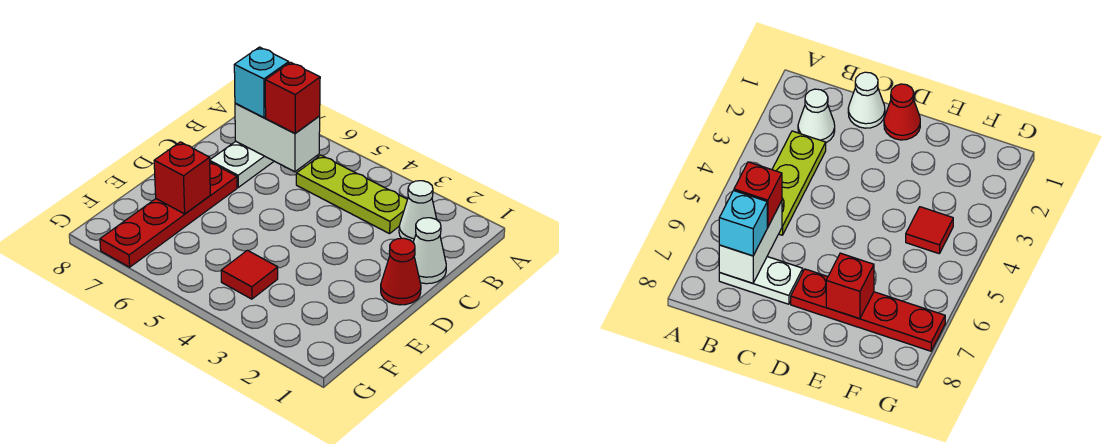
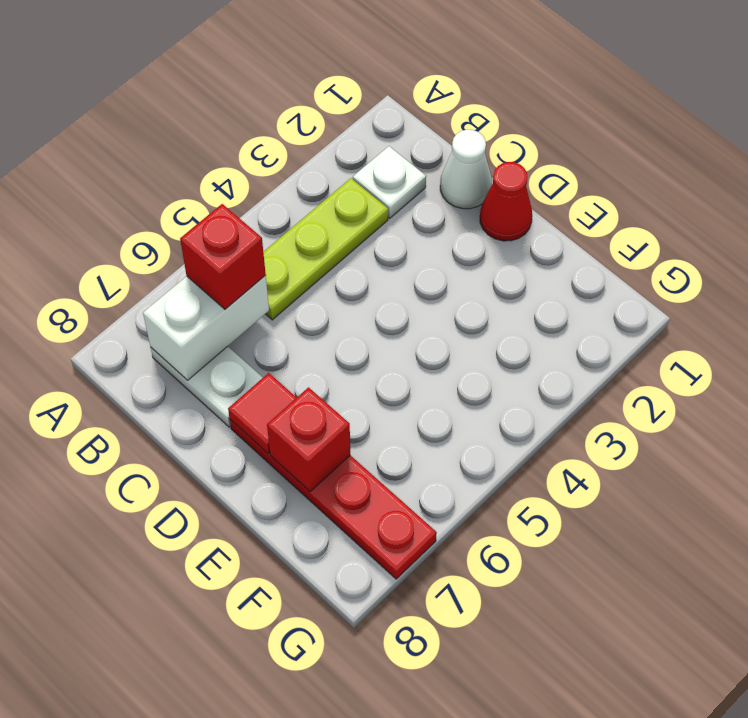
white cone B2 level 1 -> white plate B2 level 1
cyan brick B7 level 3 -> none
red tile F4 level 1 -> red tile D7 level 2

